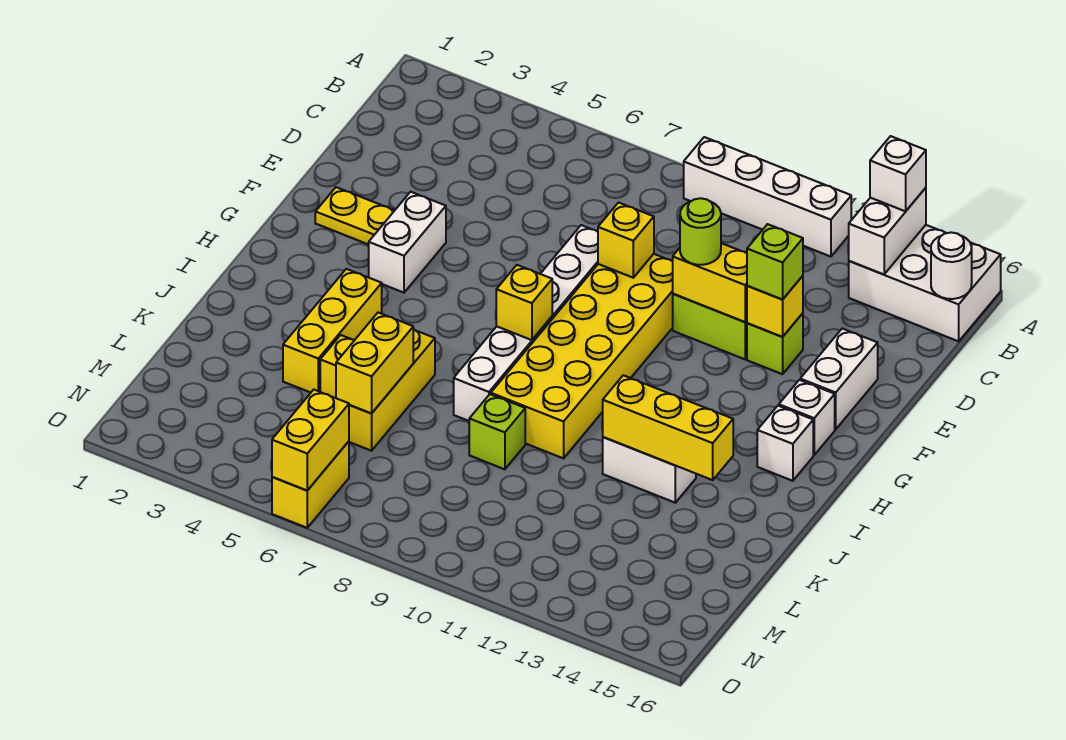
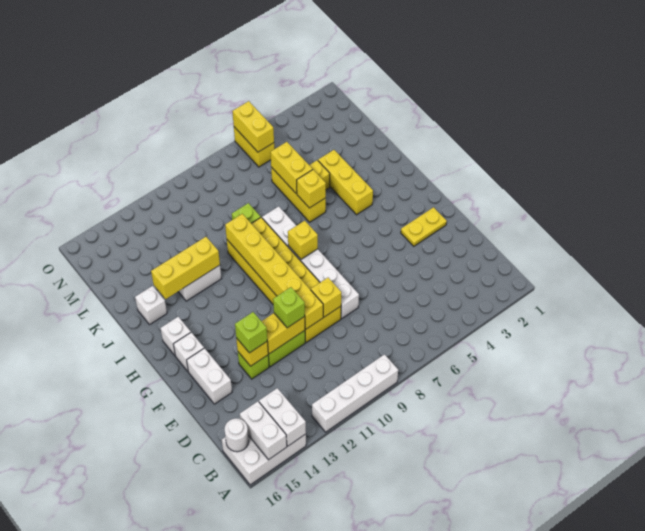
white brick A14 level 3 -> white brick J15 level 1
none -> yellow brick E10:J10 level 2
lime round brick E11 level 3 -> lime brick E11 level 3
white brick F4:G4 level 1 -> white brick A15:B15 level 2
none -> yellow brick J6 level 2

